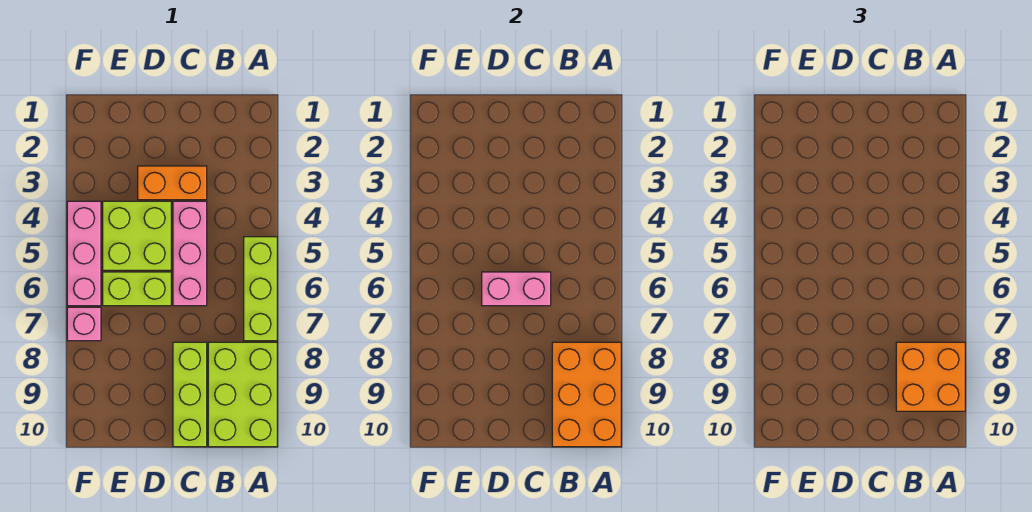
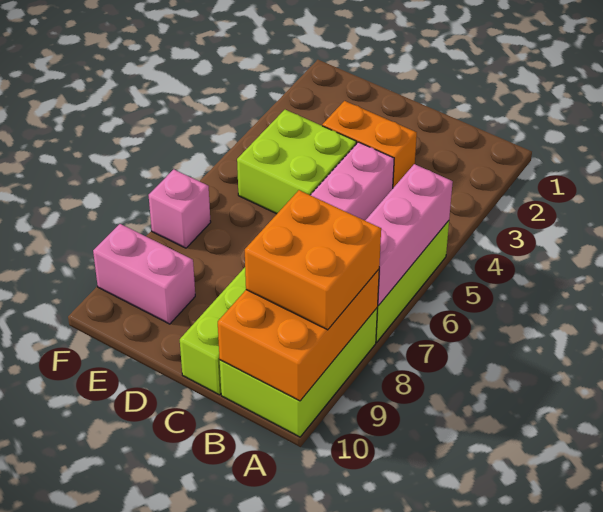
pink brick C6:D6 level 2 -> pink brick E9:F9 level 1
lime brick D6:E6 level 1 -> none
pink brick F4:F6 level 1 -> pink brick A5:A7 level 2

